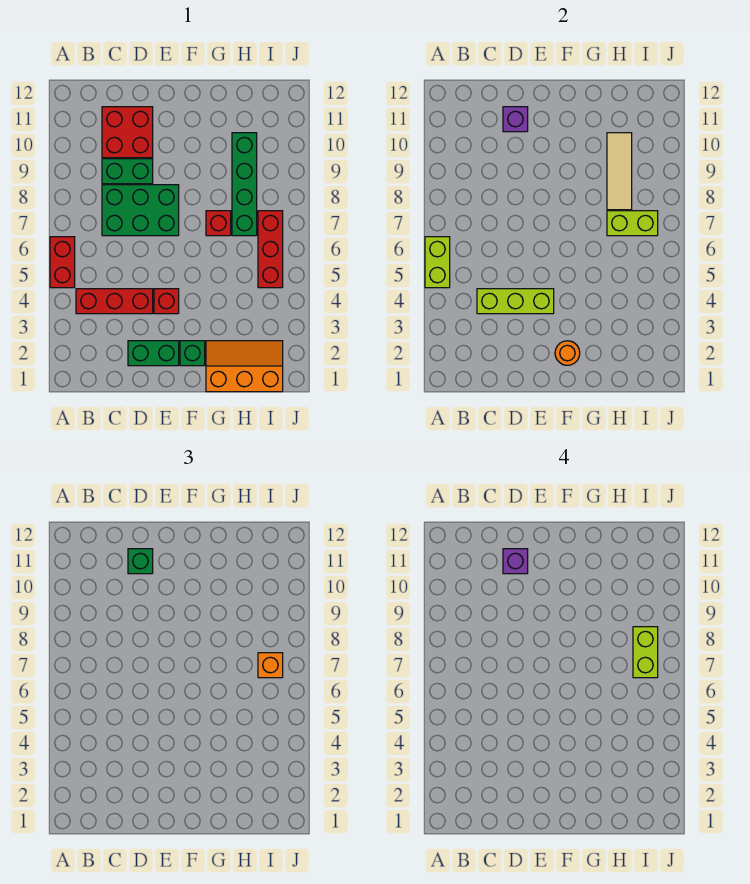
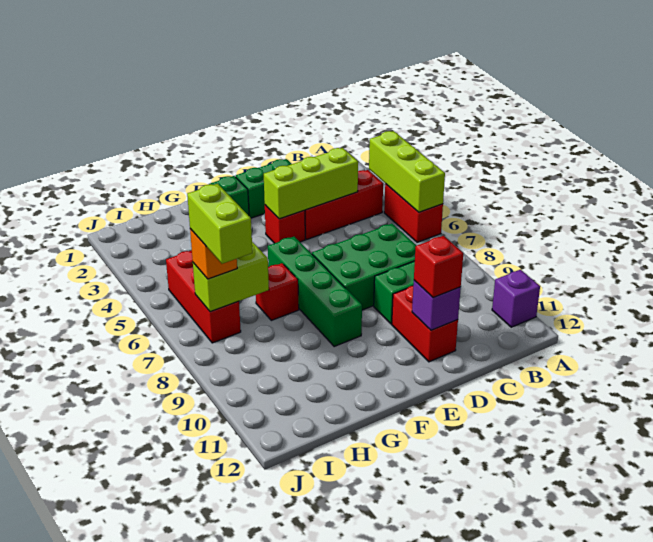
lime brick A5:A6 level 2 -> lime brick A4:A6 level 2
red brick C10:D11 level 1 -> red brick D10:D11 level 1
green brick D11 level 3 -> red brick D11 level 3
purple brick D11 level 4 -> purple brick A11 level 1
orange round brick F2 level 2 -> none
orange slope G1:I2 level 1 top 1 -> none
green brick H7:H10 level 1 -> green brick F6:F9 level 1
tan tile H8:H10 level 2 -> none

